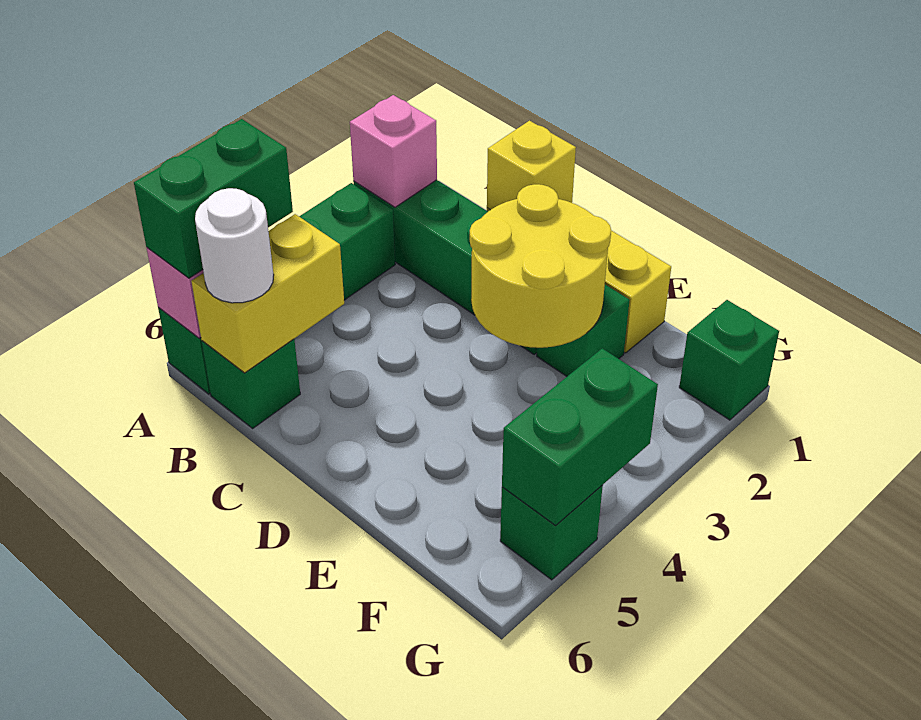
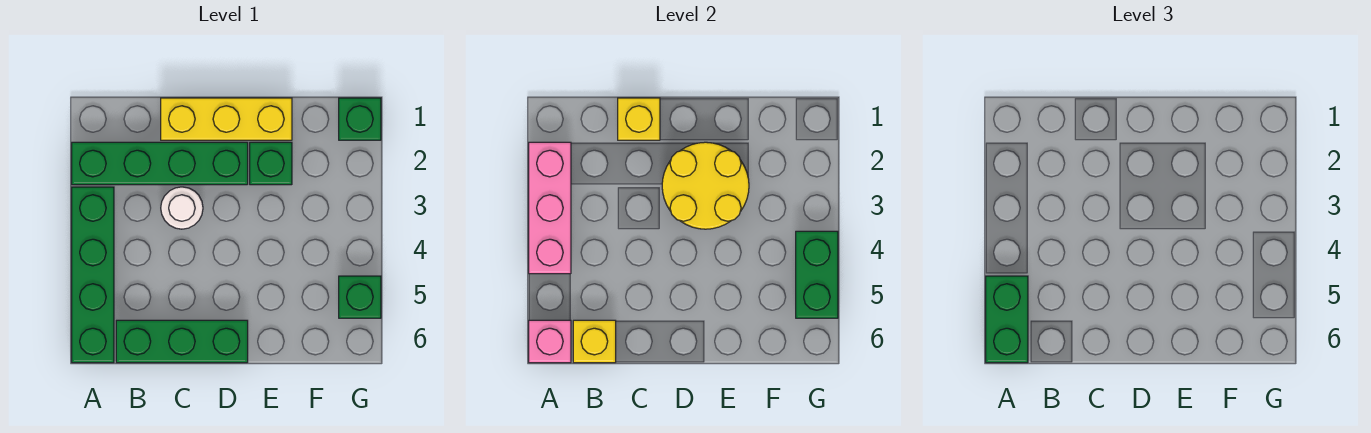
pink brick A2 level 2 -> pink brick A2:A4 level 2
yellow brick B5:B6 level 2 -> yellow brick B6 level 2
green brick B6 level 1 -> green brick B6:D6 level 1
white round brick B6 level 3 -> white round brick C3 level 1

